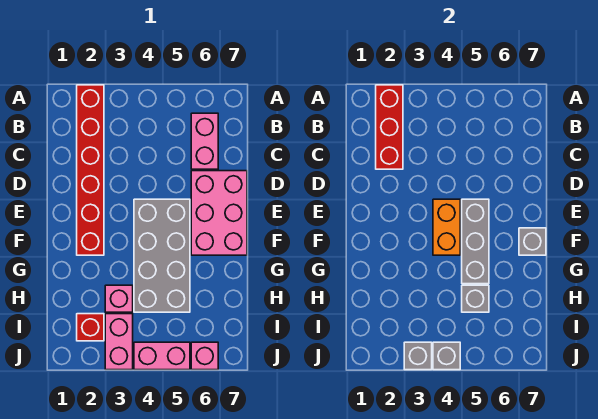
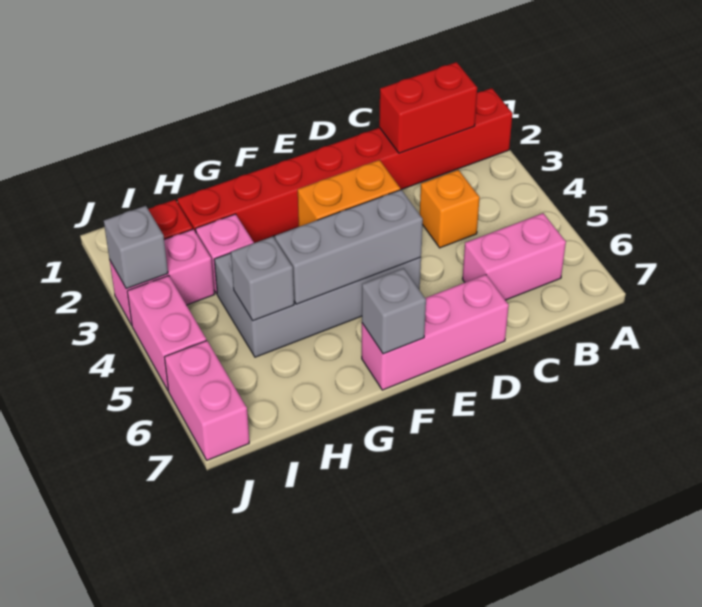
red brick A2:F2 level 1 -> red brick A2:H2 level 1
red brick A2:C2 level 2 -> red brick B2:C2 level 2
none -> orange brick C4 level 1
pink brick D6:F7 level 1 -> pink brick D7:F7 level 1
grey brick J4 level 2 -> none
pink brick J6 level 1 -> pink brick J6:J7 level 1

